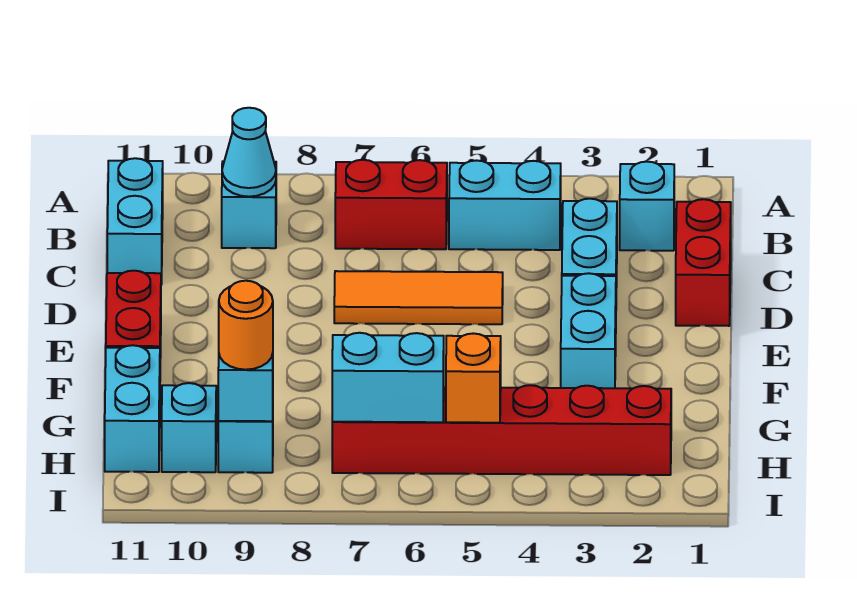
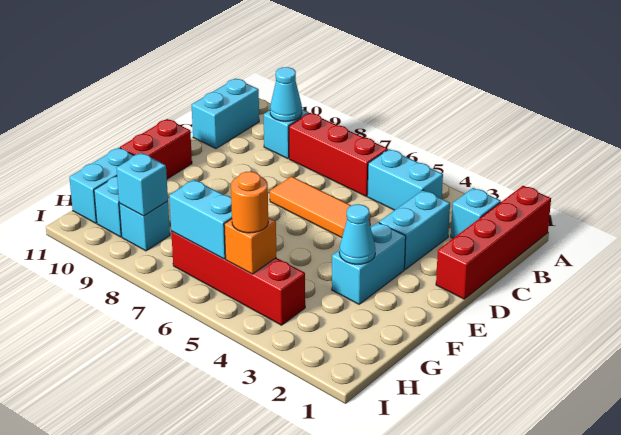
red brick B6:B7 level 1 -> red brick B6:B8 level 1
red brick C1:D1 level 1 -> red brick A1:D1 level 1
none -> cyan cone F3 level 2
red brick H2:H7 level 1 -> red brick H4:H7 level 1
orange round brick H9 level 3 -> orange round brick H5 level 3

